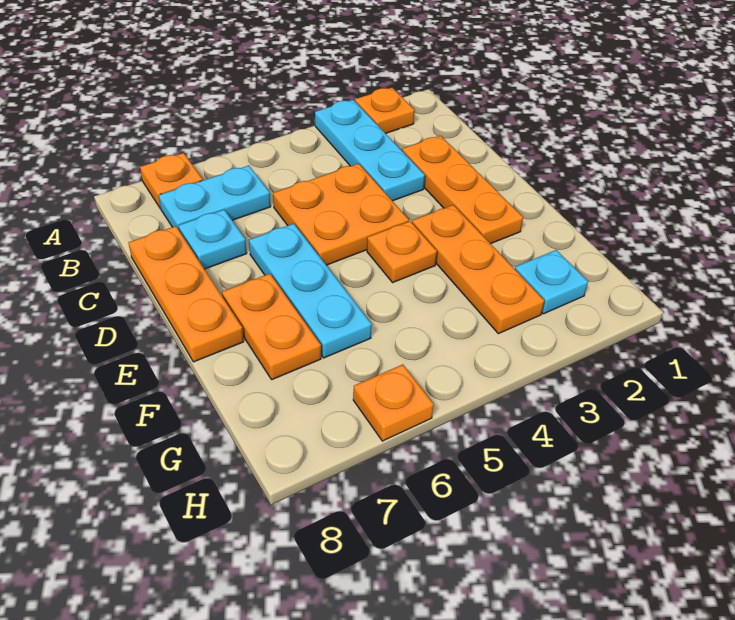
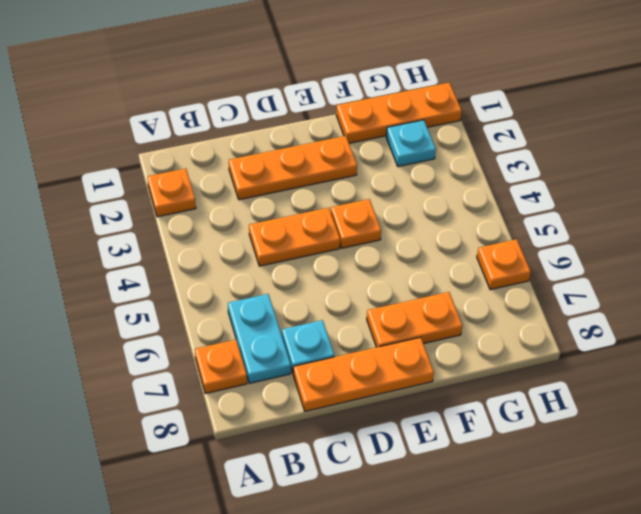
cyan plate A3:C3 level 1 -> none
orange plate C4:D5 level 1 -> orange plate C4:D4 level 1
cyan plate D6:F6 level 1 -> none
orange plate E3:G3 level 1 -> orange plate F1:H1 level 1

